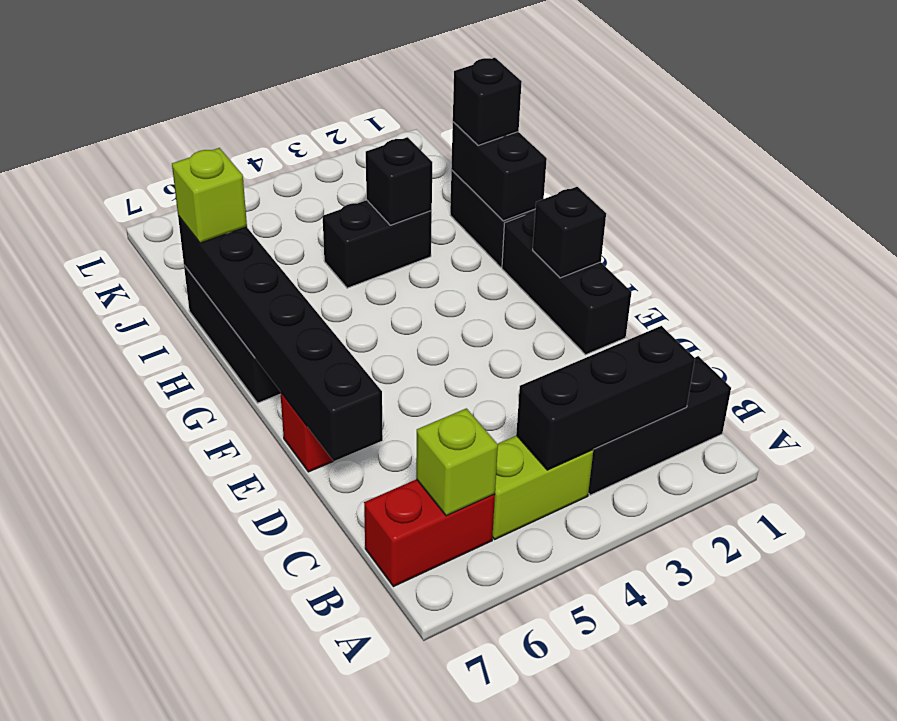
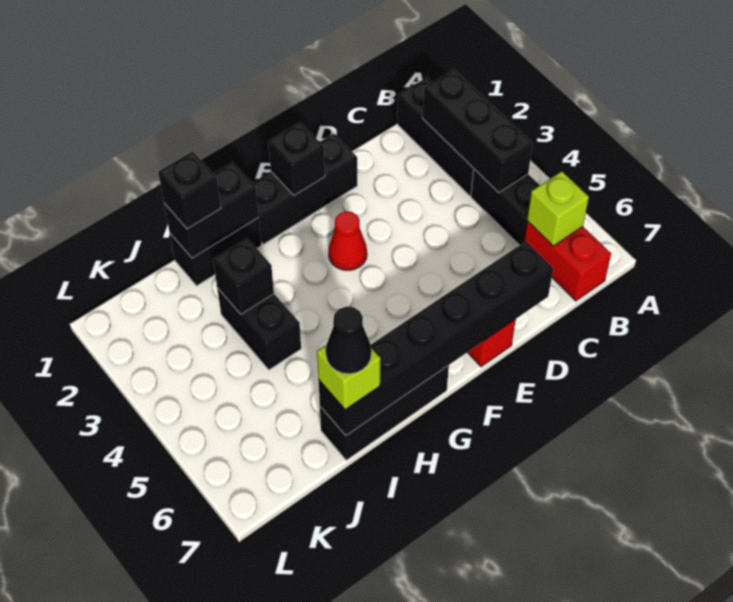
lime brick B4:B5 level 1 -> black brick B4:B5 level 1
none -> red cone F3 level 1
none -> black cone I7 level 4

